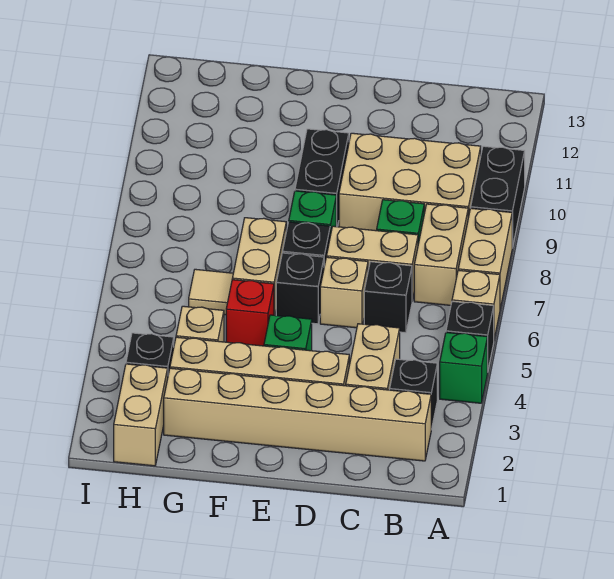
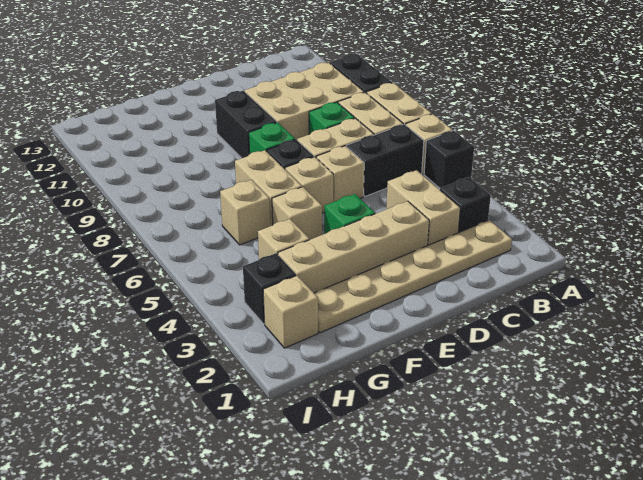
green brick A4 level 1 -> none
tan brick B2:G2 level 1 -> tan plate B2:G2 level 1
black brick C6 level 1 -> black brick B6:C6 level 1
black brick E6 level 1 -> tan brick E6 level 1
red brick F5 level 1 -> tan brick F5 level 1
tan tile G6 level 1 -> tan brick G6 level 1
tan brick H1:H2 level 1 -> tan brick H2 level 1

